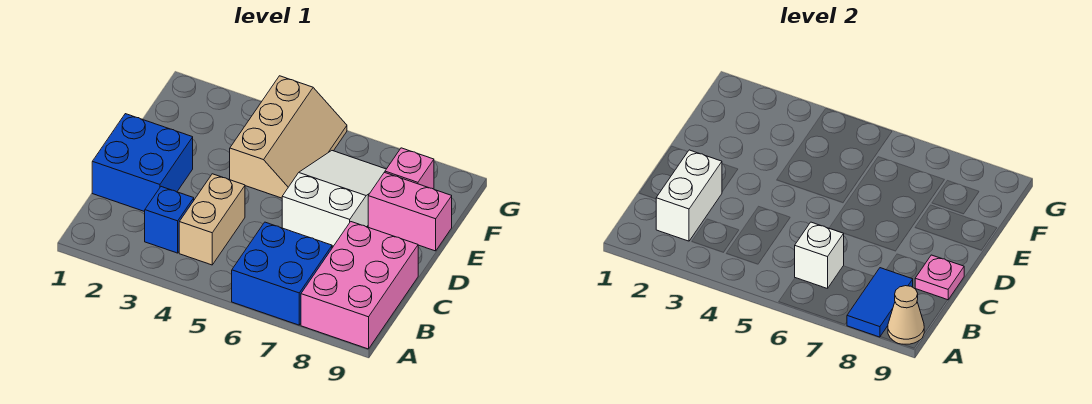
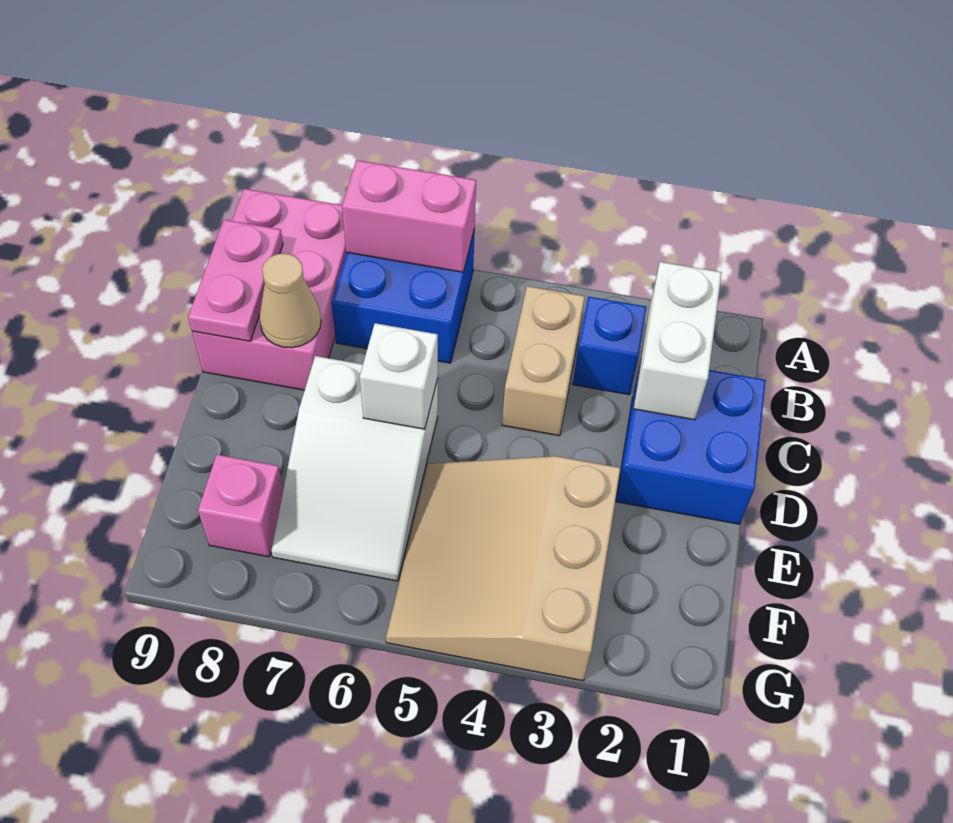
blue tile A8:B8 level 2 -> none
tan cone A9 level 2 -> tan cone C8 level 2
white brick B6 level 2 -> white brick D6 level 2
pink plate C9 level 2 -> pink plate B9:C9 level 2
tan slope E4:G5 level 1 top 4 -> tan slope E3:G5 level 1 top 3
pink brick E8:E9 level 1 -> pink brick A6:A7 level 2

